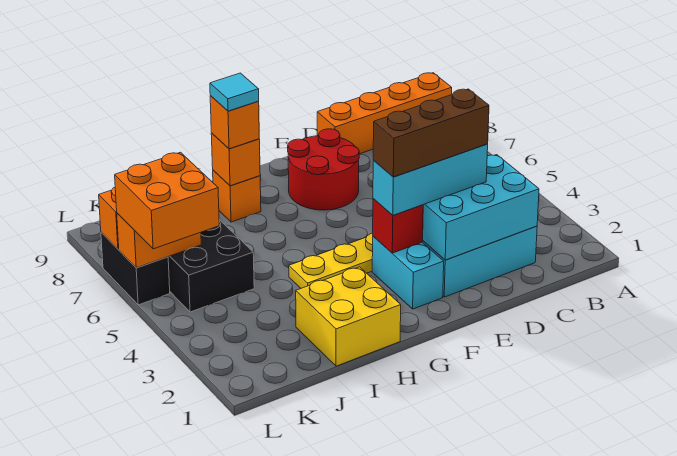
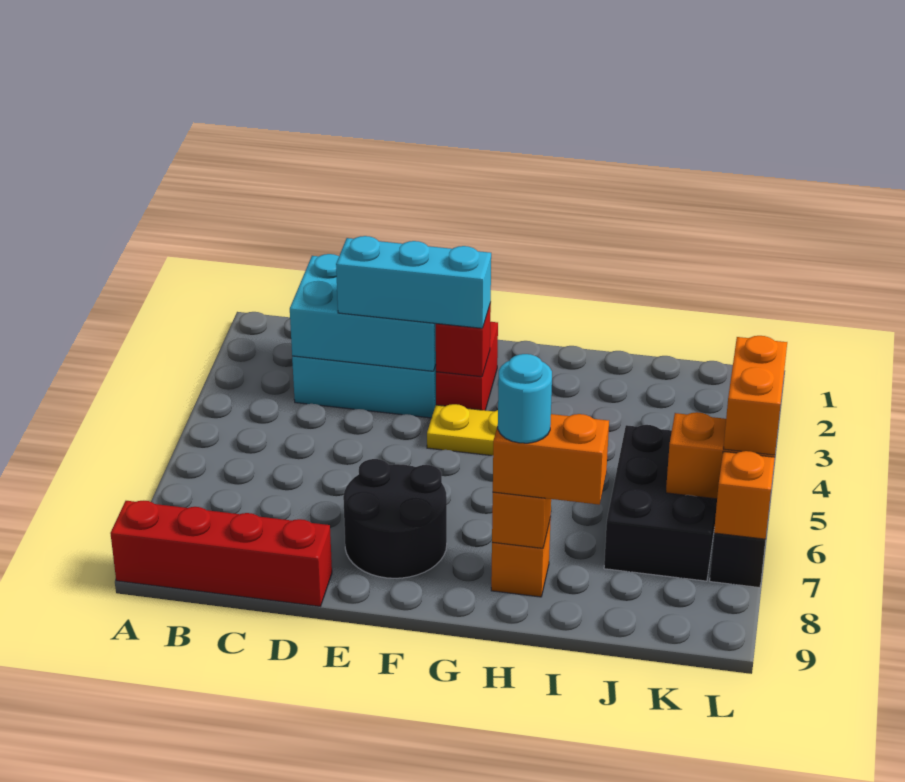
orange brick A9:D9 level 1 -> red brick A9:D9 level 1
brown brick D3:F3 level 4 -> none
red round brick E7:F8 level 1 -> black round brick E7:F8 level 1
cyan brick F2:F3 level 1 -> red brick F2:F3 level 1
yellow brick H1:I2 level 1 -> none
orange brick H8 level 3 -> orange brick H8:I8 level 3
cyan tile H8 level 4 -> cyan round brick H8 level 4
orange brick K5:L6 level 3 -> orange brick L5:L6 level 3

